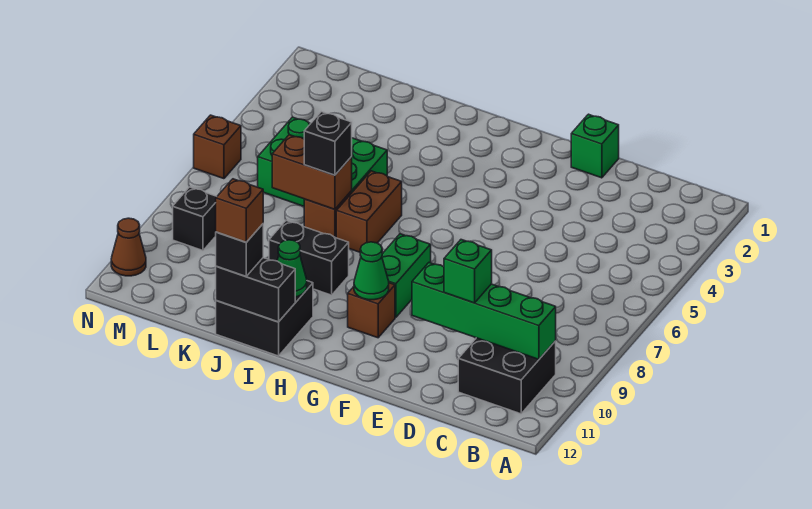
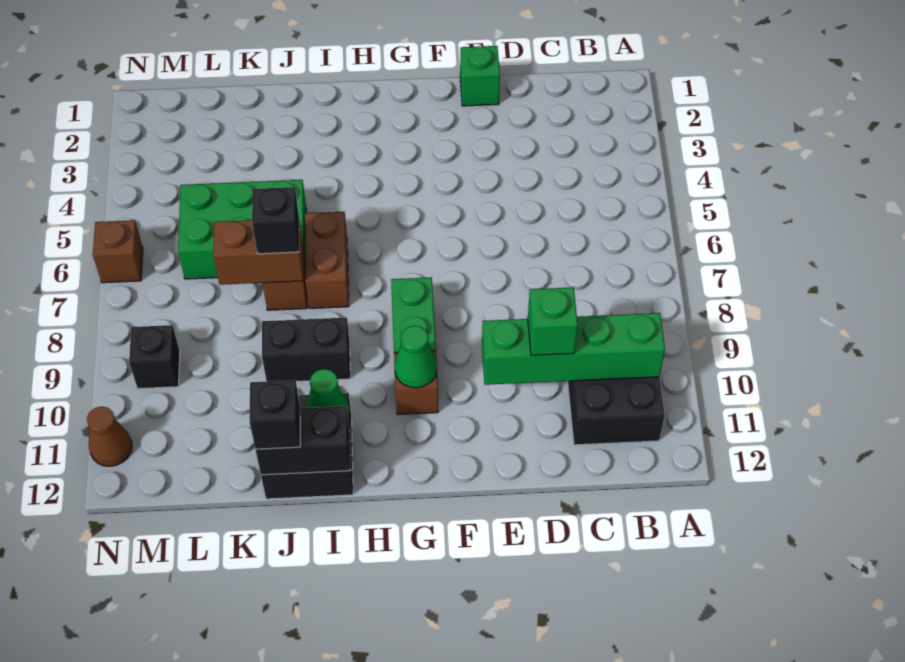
brown brick J12 level 4 -> none

